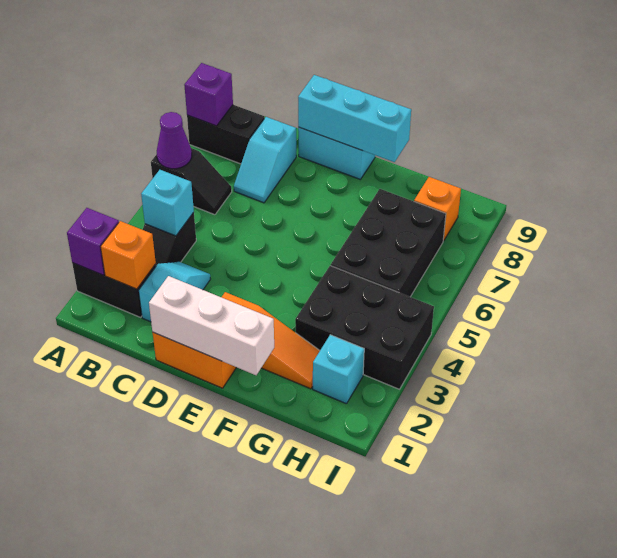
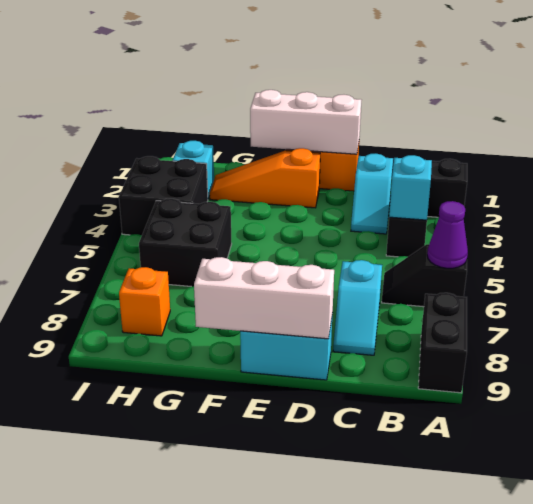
purple brick A2 level 2 -> none
black brick A8:B8 level 1 -> black brick A8:A9 level 1
purple brick A8 level 2 -> none
orange brick B2 level 2 -> none
cyan slope C7:C8 level 1 top 8 -> cyan slope C7:C8 level 1 top 7
cyan brick D9:F9 level 2 -> white brick D9:F9 level 2
black brick G3:I4 level 1 -> black brick H3:I4 level 1
black brick G5:H7 level 1 -> black brick G5:H6 level 1

